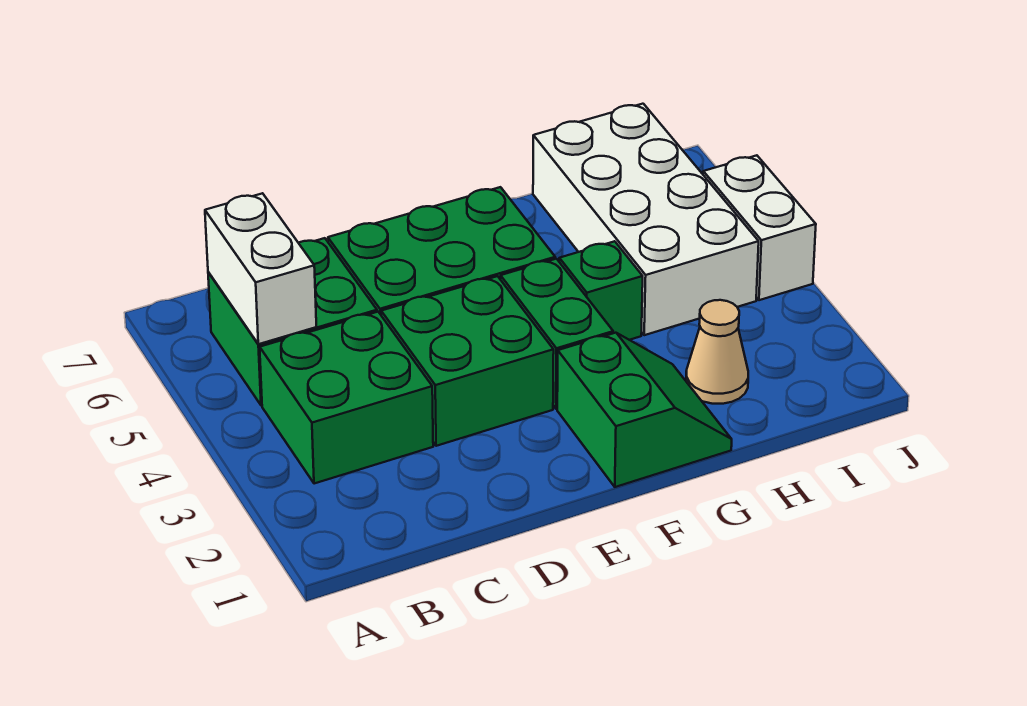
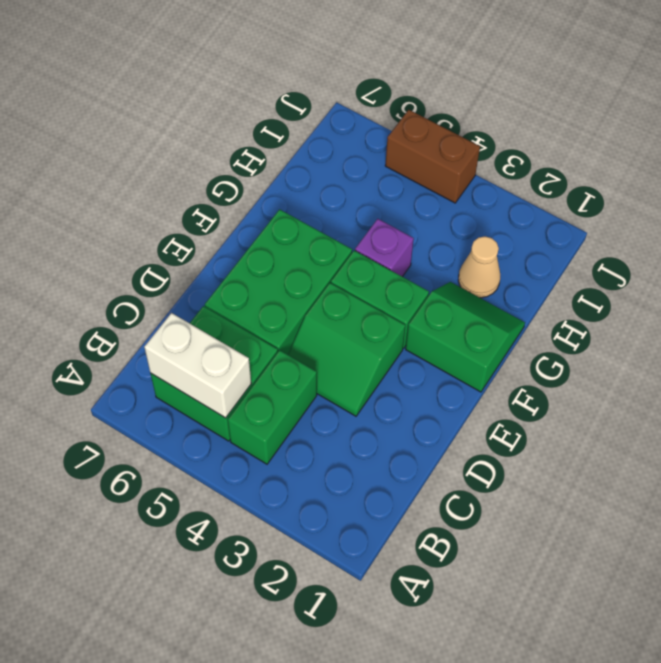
green brick B3:C4 level 1 -> green brick B4:C4 level 1
green brick D3:E4 level 1 -> green slope D3:E4 level 1 top E
green brick G4 level 1 -> purple brick G4 level 1
white brick H4:I7 level 1 -> none
white brick J4:J5 level 1 -> brown brick J4:J5 level 1

